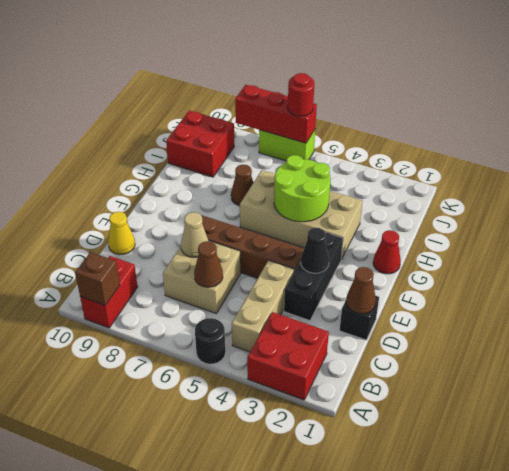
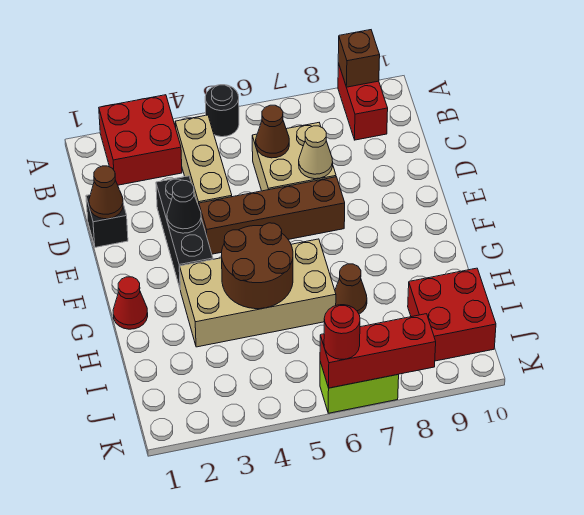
yellow cone D10 level 1 -> none
lime round brick G4:H5 level 2 -> brown round brick G4:H5 level 2

